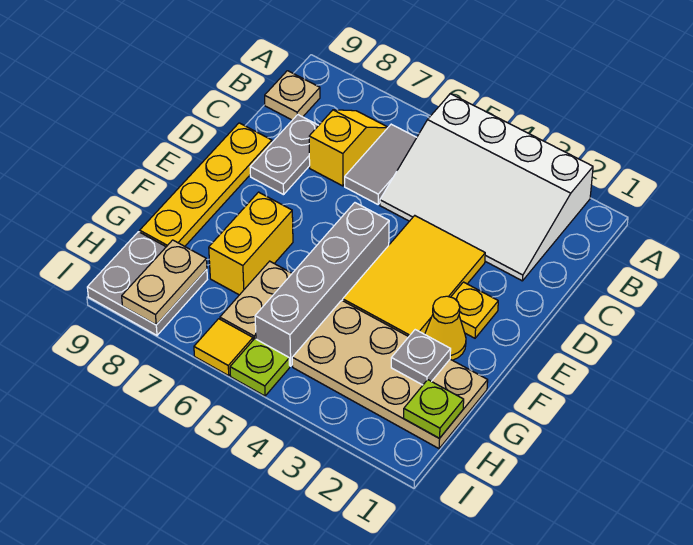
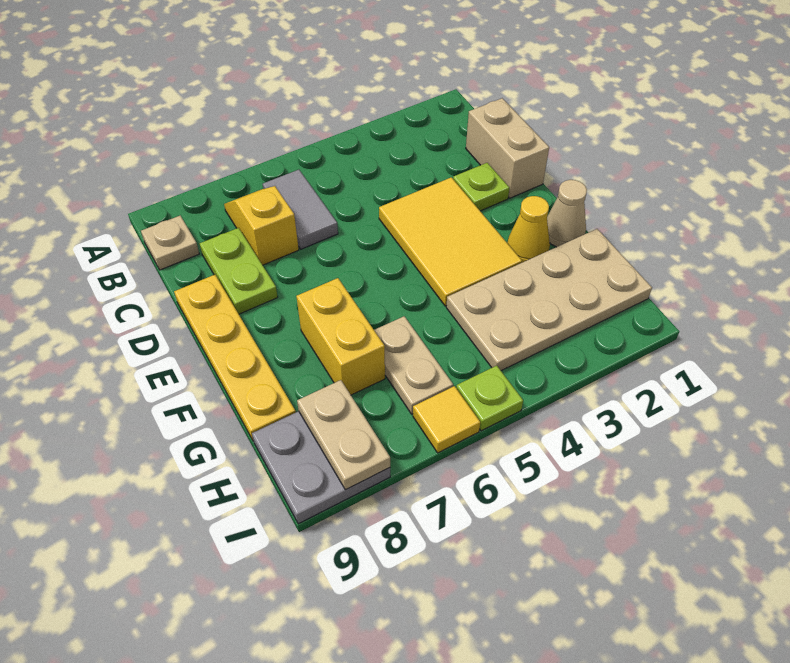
white slope A2:C5 level 1 top A -> none
none -> tan brick C1:D1 level 1
grey plate C8:D8 level 1 -> lime plate C8:D8 level 1
yellow plate E2 level 1 -> none
grey brick E5:H5 level 1 -> none
none -> tan cone F1 level 1
grey plate G2 level 2 -> none
lime plate H1 level 2 -> lime plate D2 level 1

